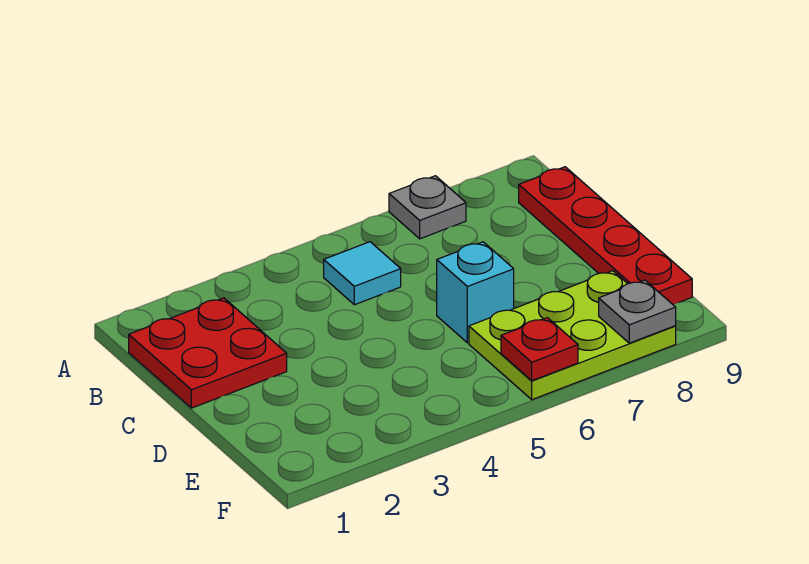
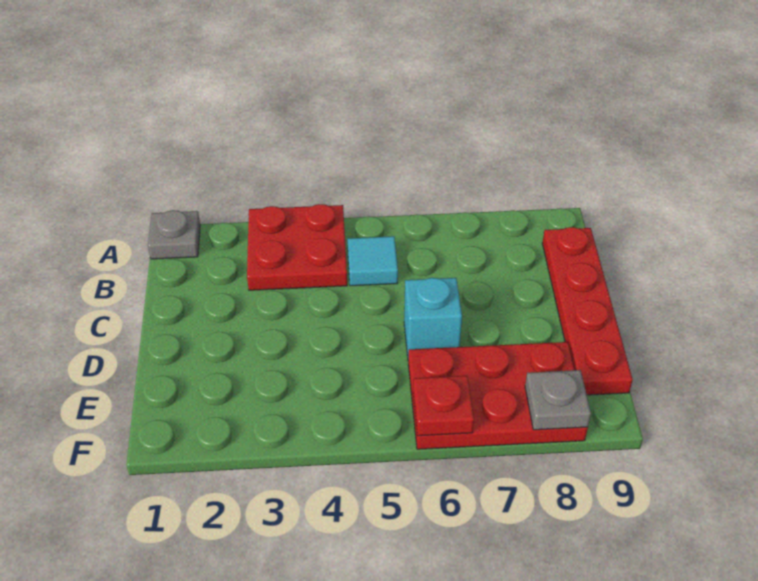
grey plate A7 level 1 -> grey plate A1 level 1
red plate B1:C2 level 1 -> red plate A3:B4 level 1
lime plate E6:F8 level 1 -> red plate E6:F8 level 1

